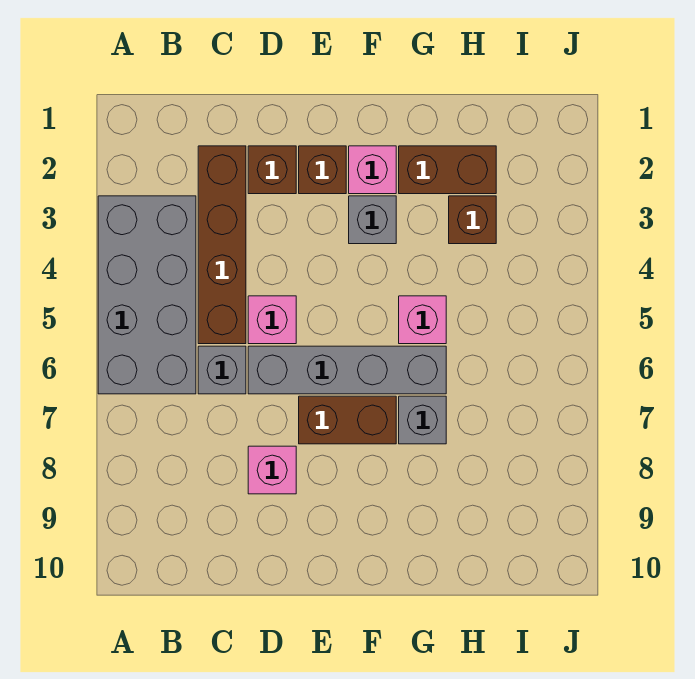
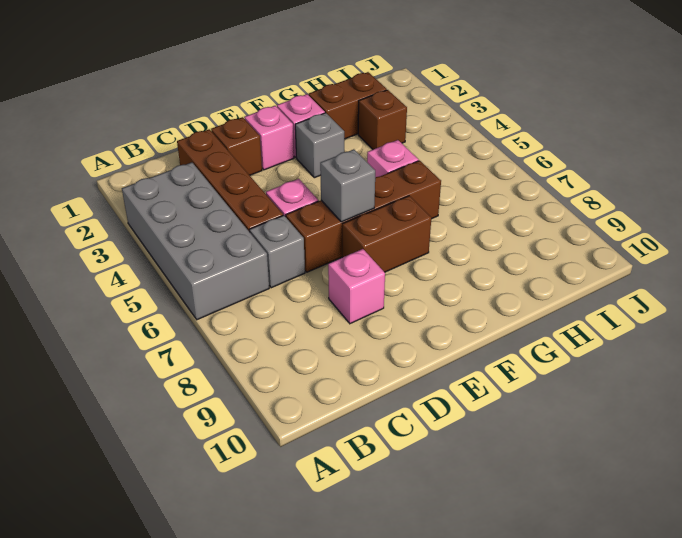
grey brick D6:G6 level 1 -> brown brick D6:G6 level 1
brown brick E2 level 1 -> pink brick E2 level 1
grey brick G7 level 1 -> grey brick E6 level 2

